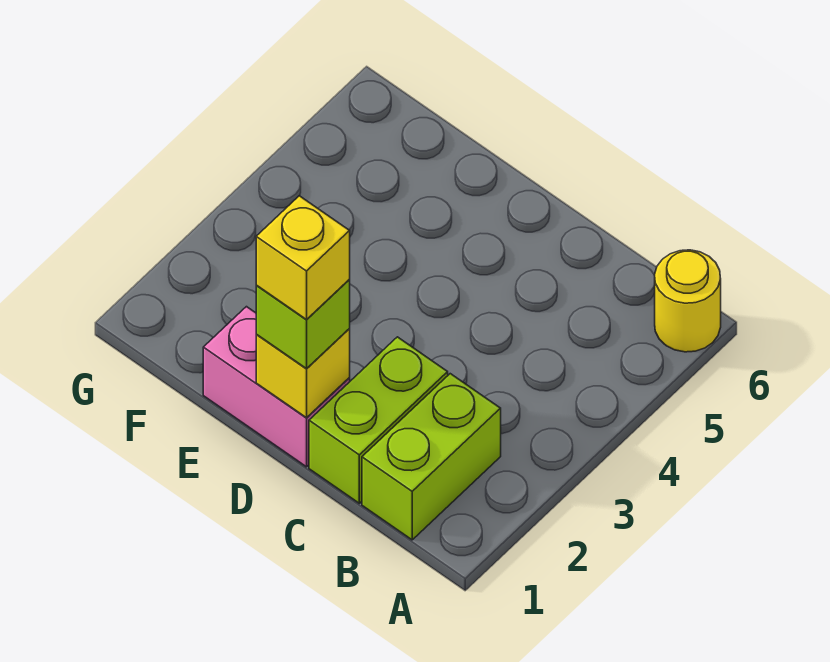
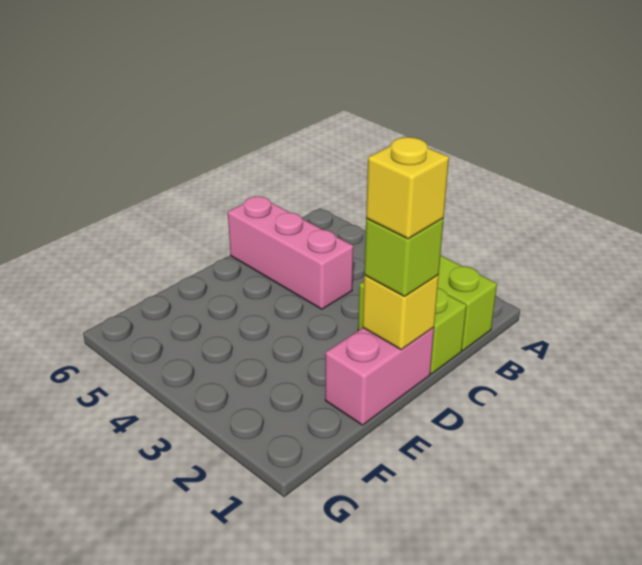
yellow round brick A6 level 1 -> none
none -> pink brick C4:C6 level 1

